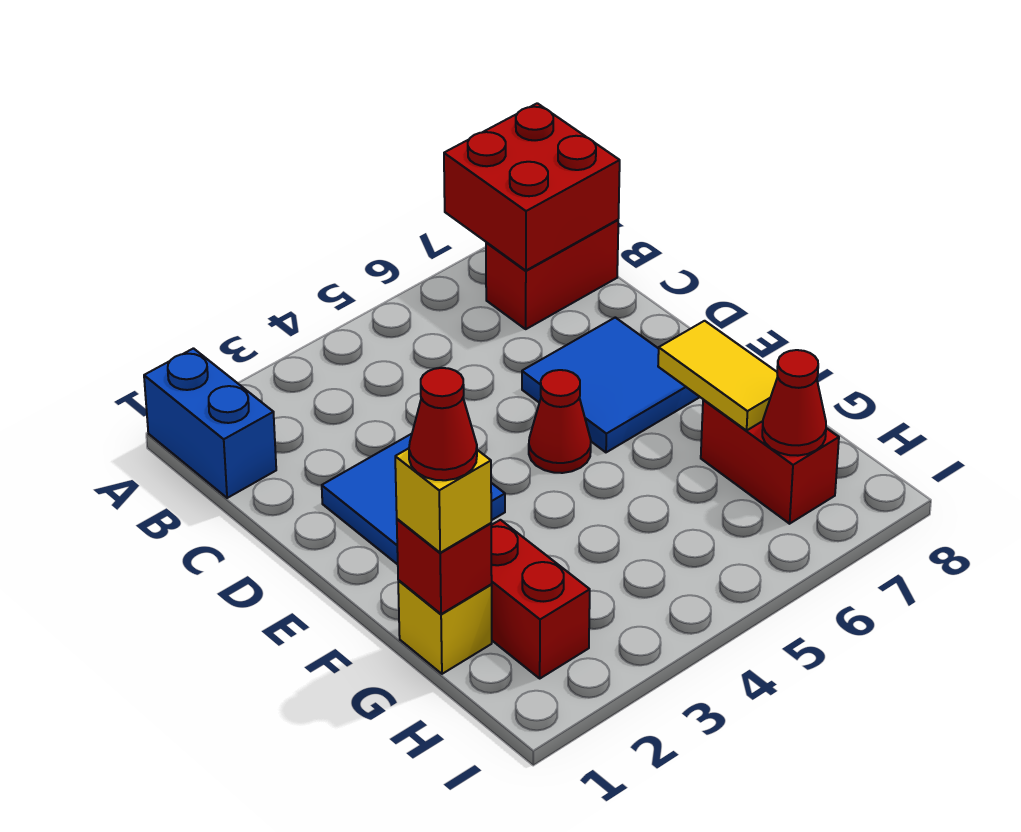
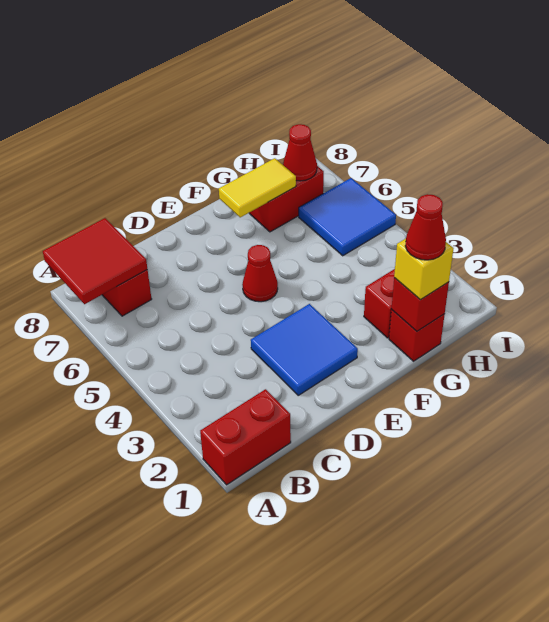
blue brick A1:B1 level 1 -> red brick A1:B1 level 1
red brick A7:B8 level 2 -> red tile A7:B8 level 2
blue tile D6:E7 level 1 -> blue tile H5:I6 level 1
yellow brick G1 level 1 -> red brick G1 level 1

